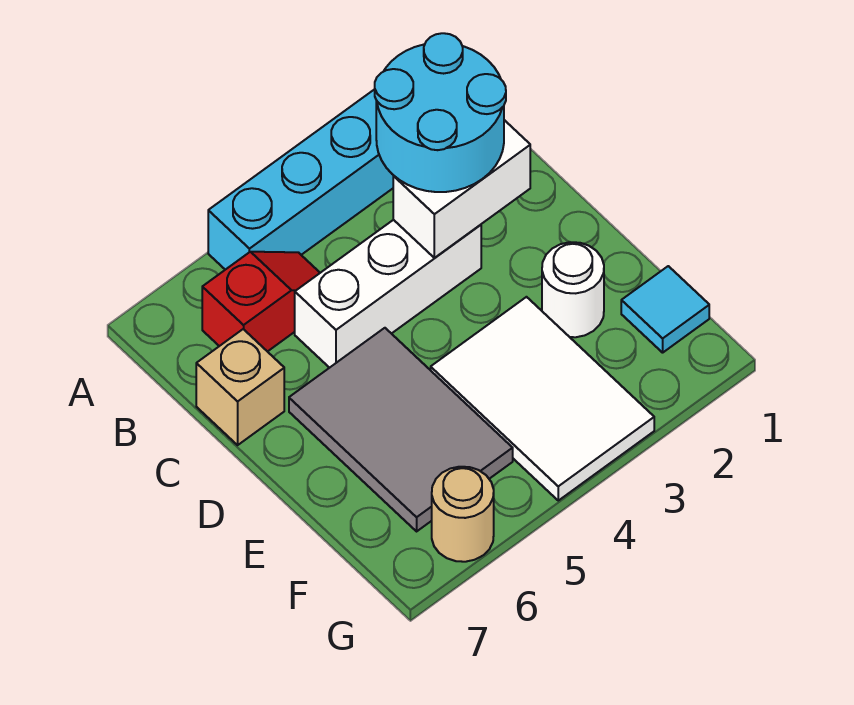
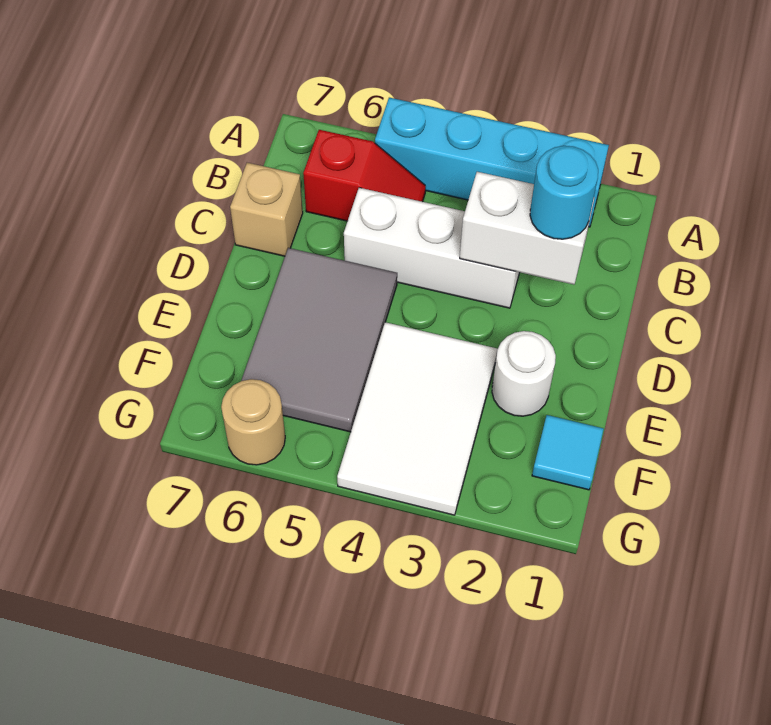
cyan round brick B2:C3 level 3 -> cyan round brick C2 level 3

